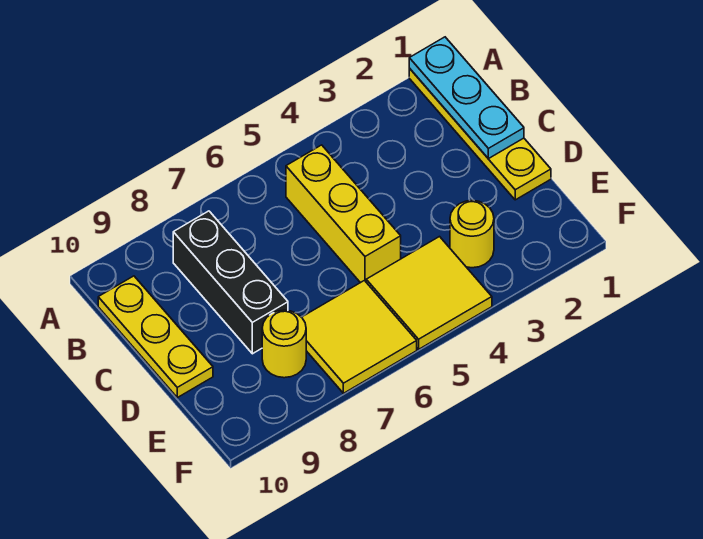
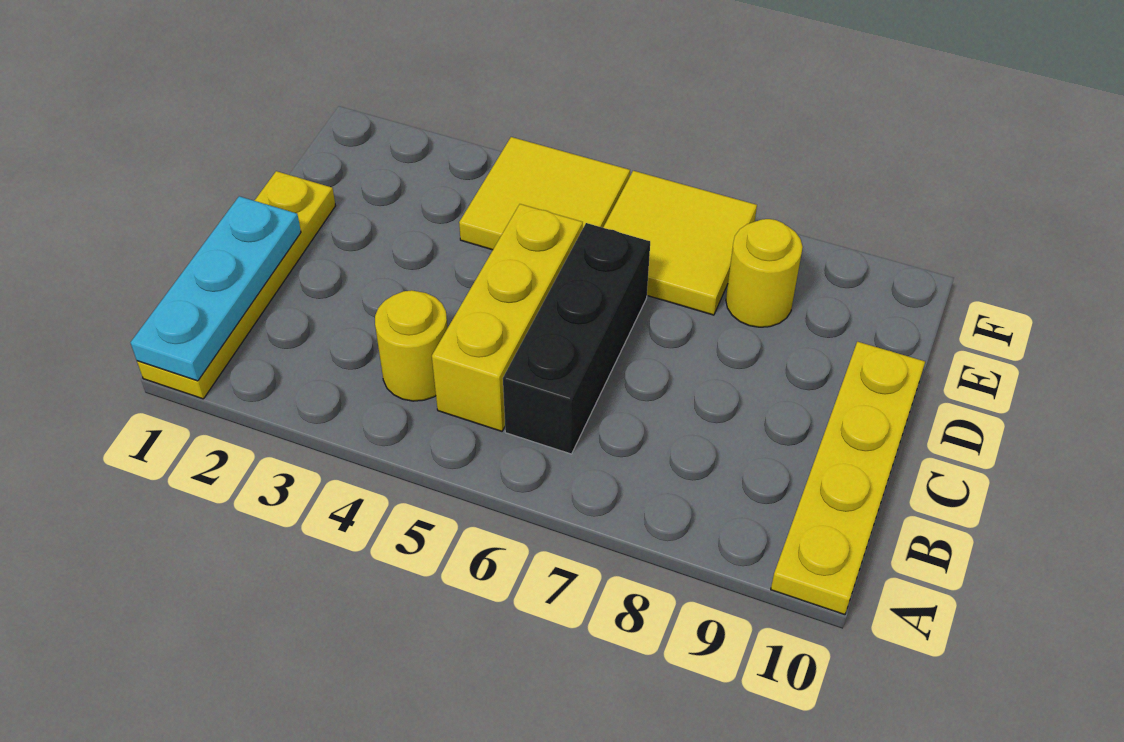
black brick B8:D8 level 1 -> black brick B6:D6 level 1
yellow plate B10:D10 level 1 -> yellow plate A10:D10 level 1
yellow round brick E3 level 1 -> yellow round brick B4 level 1

